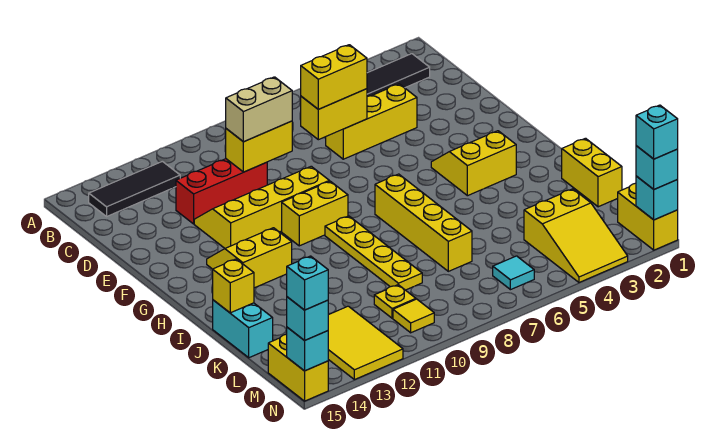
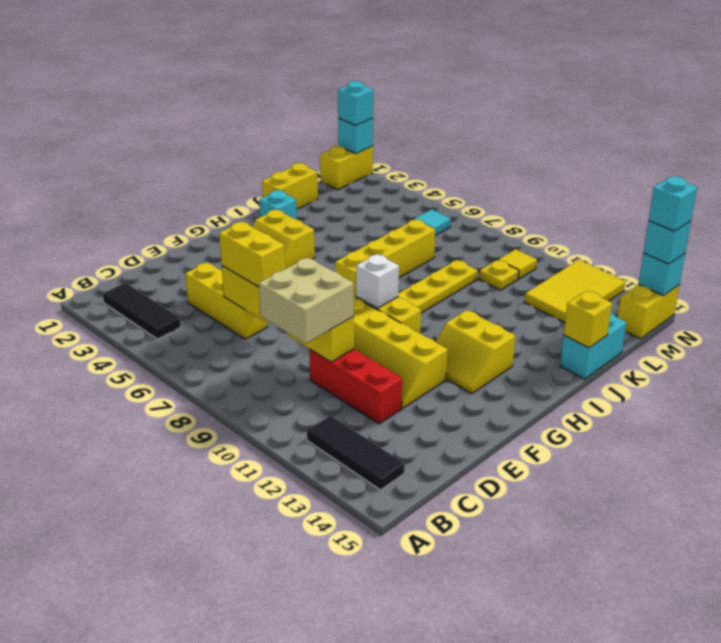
tan brick D9:D10 level 3 -> tan brick C9:D10 level 3
none -> white brick G9 level 2
yellow slope L3:N4 level 1 top L -> none
cyan brick N1 level 4 -> cyan brick I2 level 1

